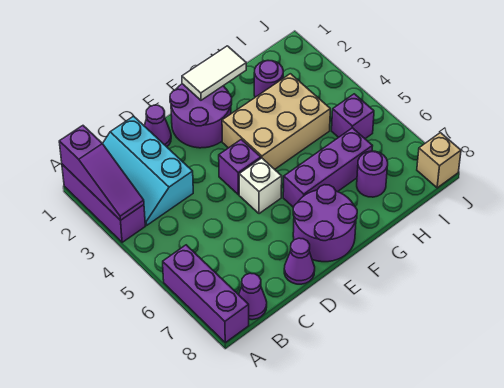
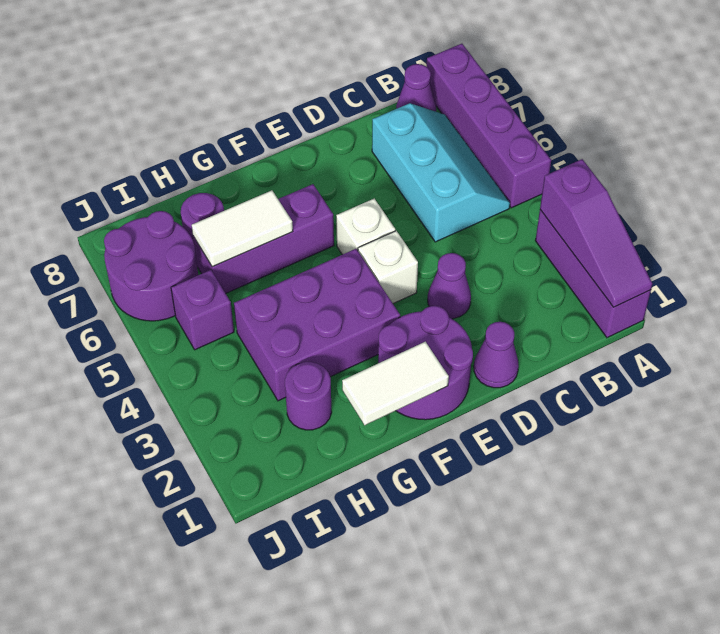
purple slope A1:A3 level 2 top 1 -> purple slope A1:A3 level 2 top 3
purple brick A6:A8 level 1 -> purple brick A5:A8 level 1
cyan slope B1:C3 level 1 top C -> cyan slope B5:C7 level 1 top C
purple cone D8 level 1 -> purple cone D3 level 1
purple brick E4 level 1 -> white brick E4 level 1
purple round brick E7:F8 level 1 -> purple round brick I6:J7 level 1
tan brick F3:H4 level 1 -> purple brick F3:H4 level 1
none -> white tile G6:H6 level 2
tan brick J8 level 1 -> none

